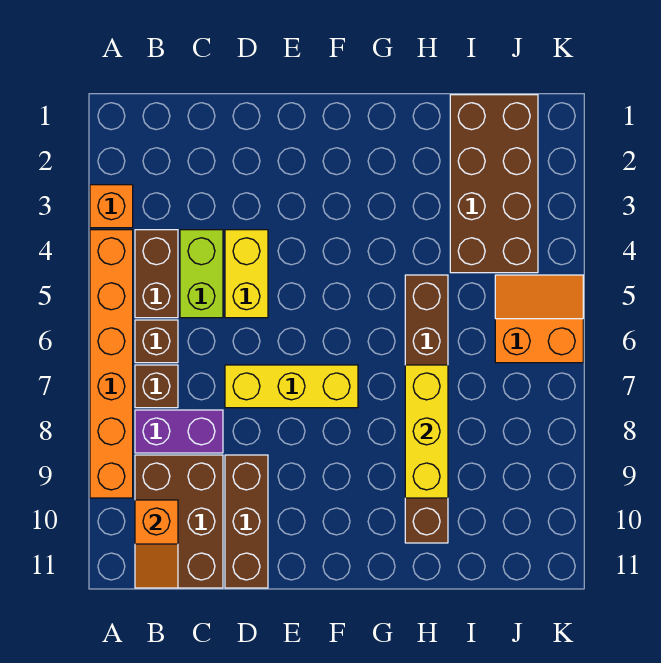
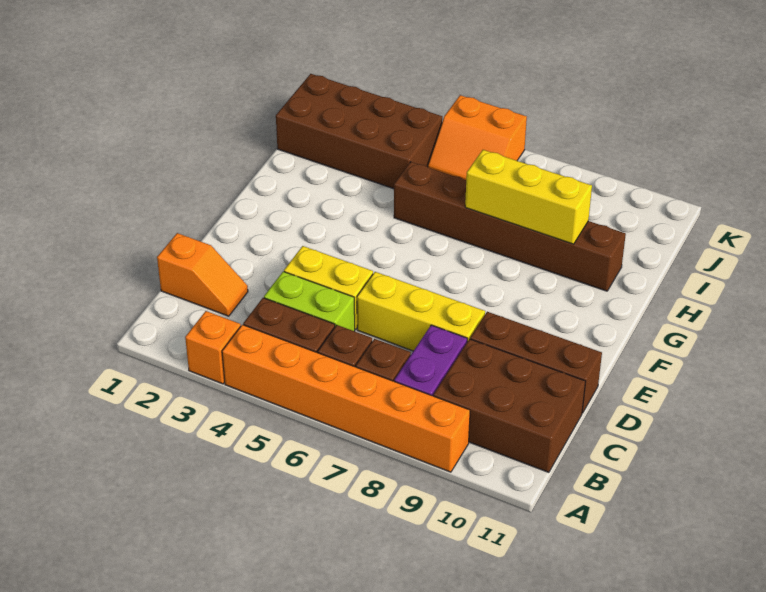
orange slope B10:B11 level 2 top 10 -> orange slope C1:C2 level 1 top 1
yellow brick D7:F7 level 1 -> yellow brick D6:D8 level 1
orange slope J5:K6 level 1 top 6 -> orange slope J5:K6 level 1 top K

